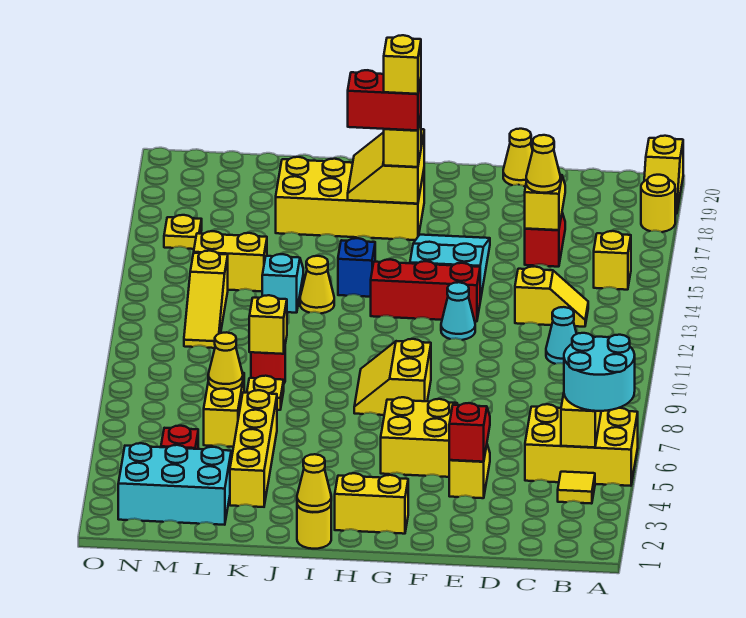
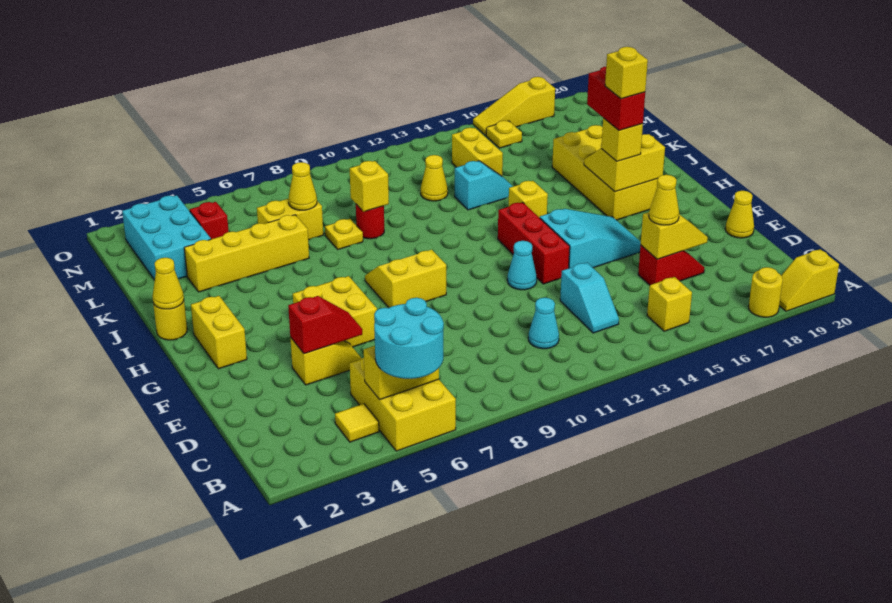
yellow slope C13:D13 level 1 top D -> cyan slope C13:D13 level 1 top D
blue brick I14 level 1 -> yellow brick I14 level 1
yellow cone J13 level 1 -> yellow cone L12 level 1
yellow slope M11:M13 level 1 top 13 -> yellow slope O16:O18 level 1 top 18

